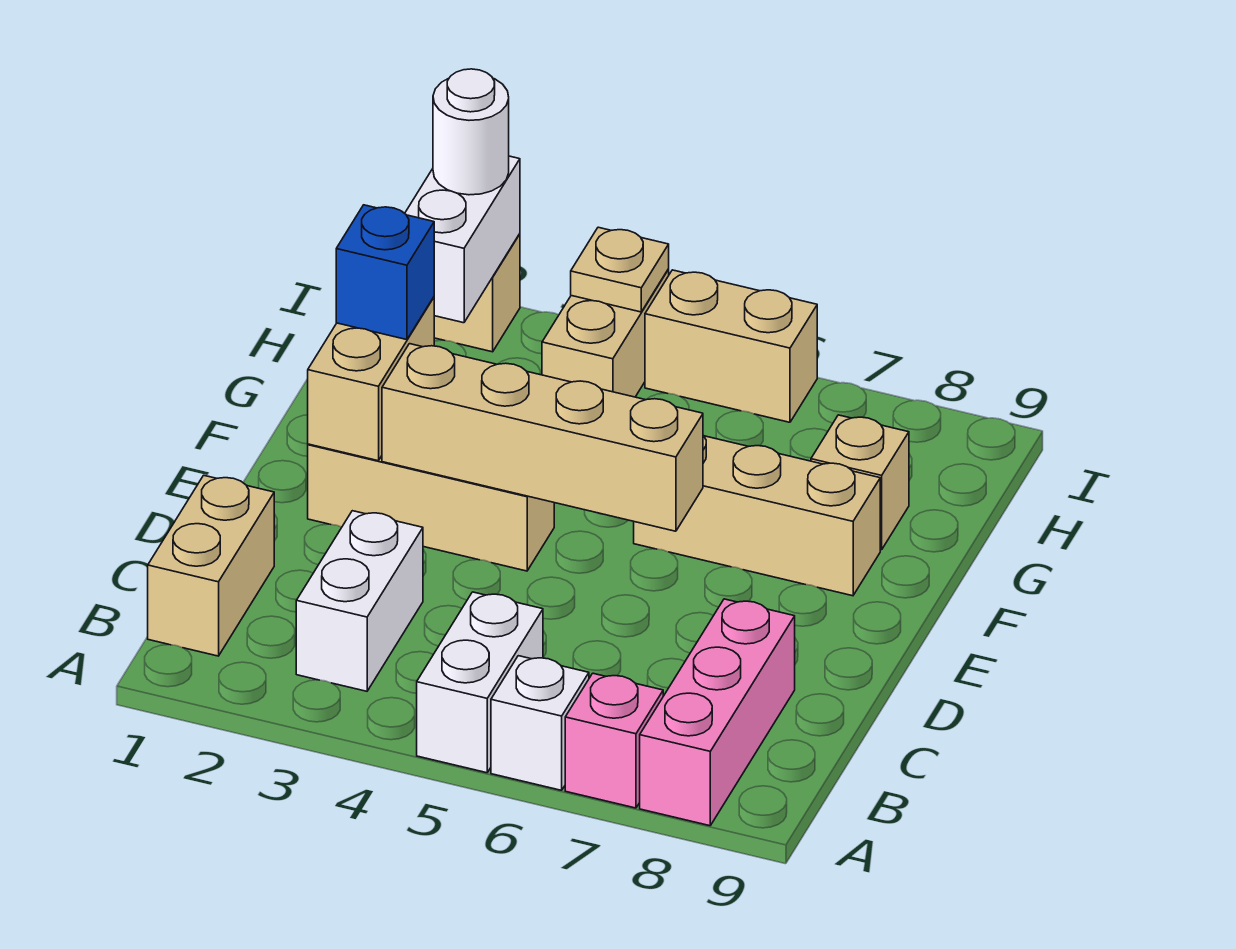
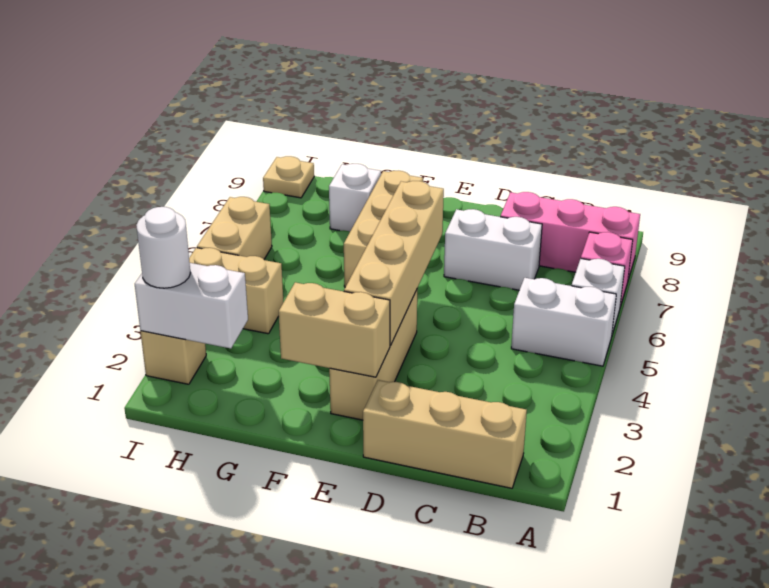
tan brick B1:C1 level 1 -> tan brick B1:D1 level 1
white brick B3:C3 level 1 -> white brick C7:D7 level 1
blue brick F2 level 3 -> none
tan brick G8 level 1 -> white brick G8 level 1
tan plate I4 level 2 -> tan plate I9 level 1

